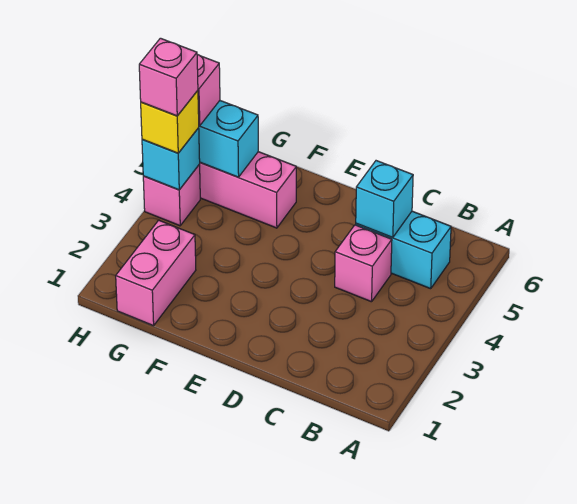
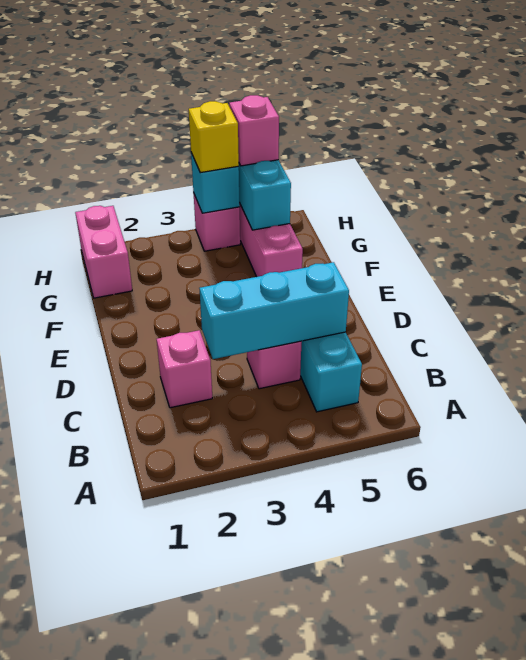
cyan brick C5 level 2 -> cyan brick C3:C5 level 2
pink brick G1:G2 level 1 -> pink brick G1:H1 level 1
pink brick H4 level 4 -> pink brick C2 level 1

